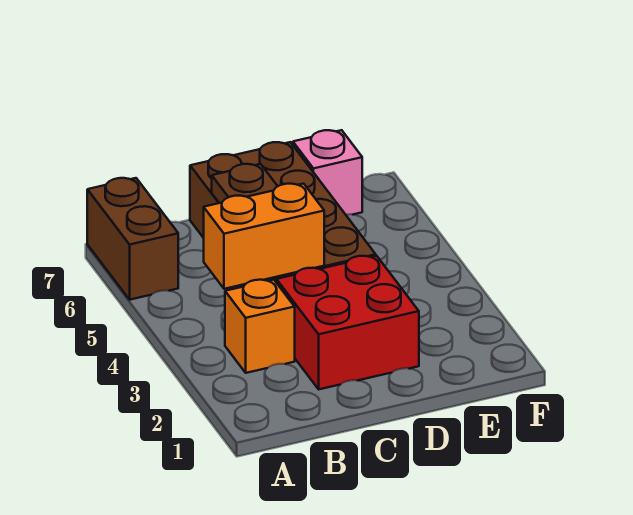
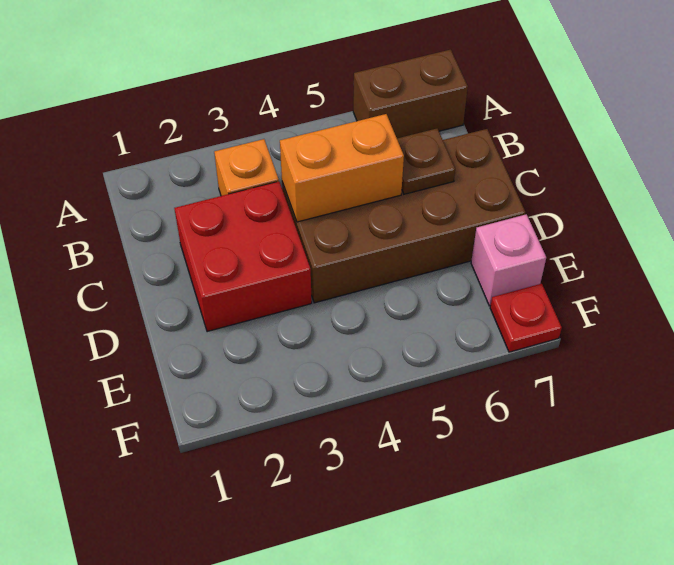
orange brick B4:C4 level 2 -> orange brick C4:C5 level 2
none -> red plate F7 level 1

